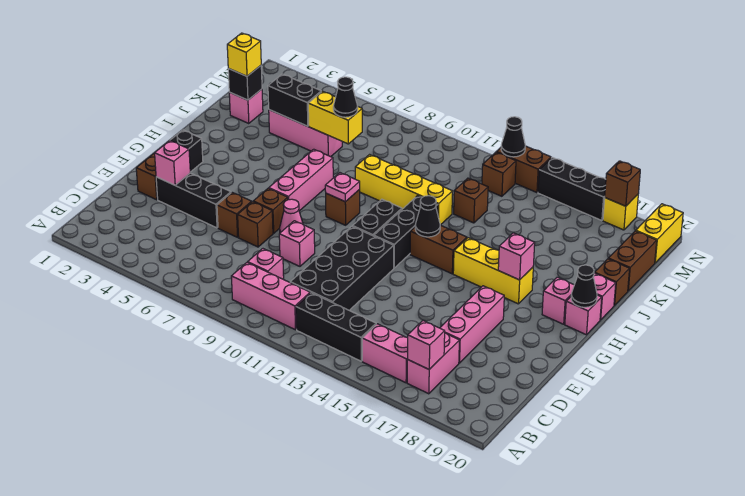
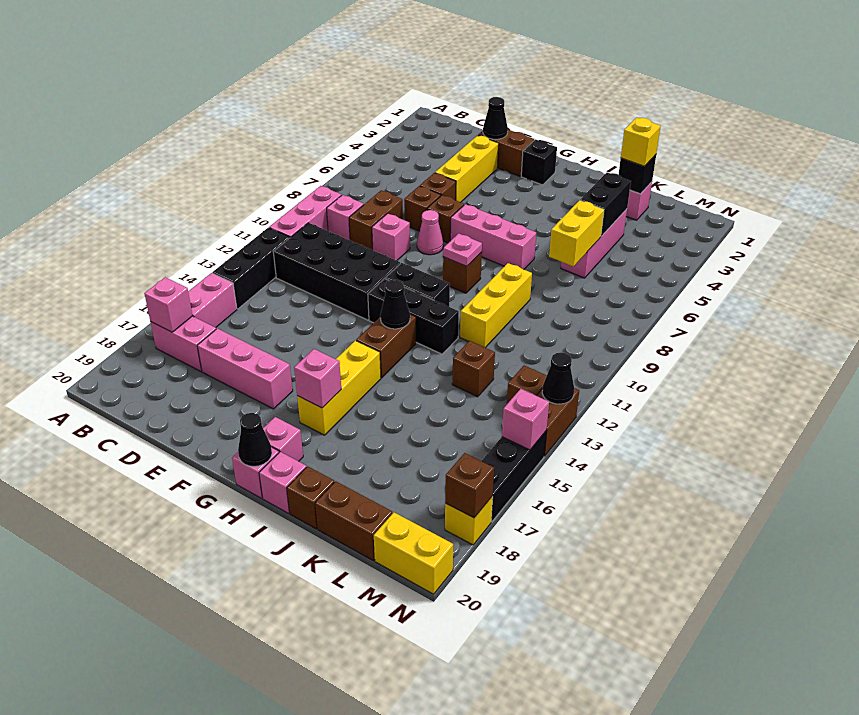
none -> brown brick D8:D9 level 1
black brick E3:E5 level 1 -> yellow brick E3:E5 level 1
pink brick E3 level 2 -> pink brick N15 level 2
yellow brick J9:J12 level 1 -> yellow brick J9:J11 level 1
black cone K7 level 3 -> black cone E2 level 2

